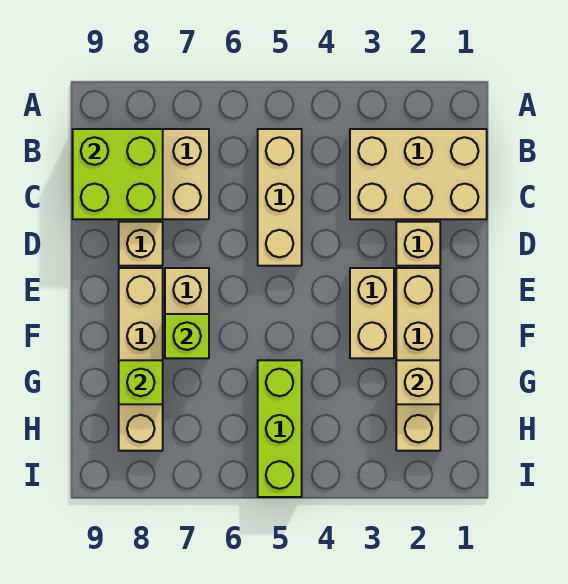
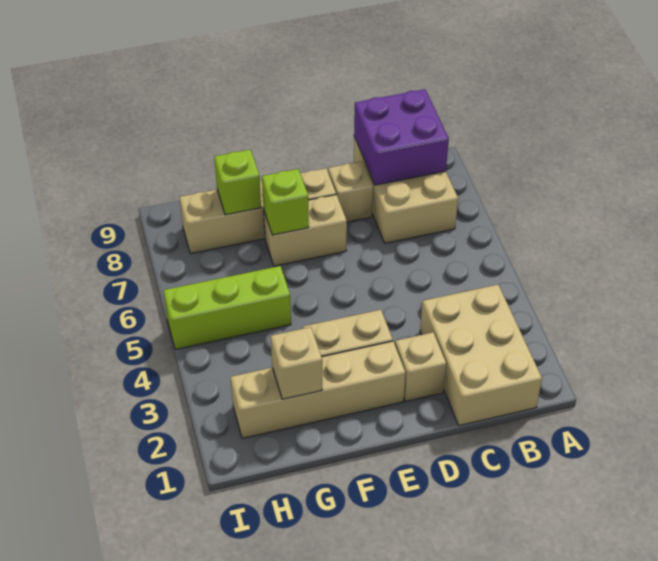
tan brick B5:D5 level 1 -> none
lime brick B8:C9 level 2 -> purple brick B8:C9 level 2

